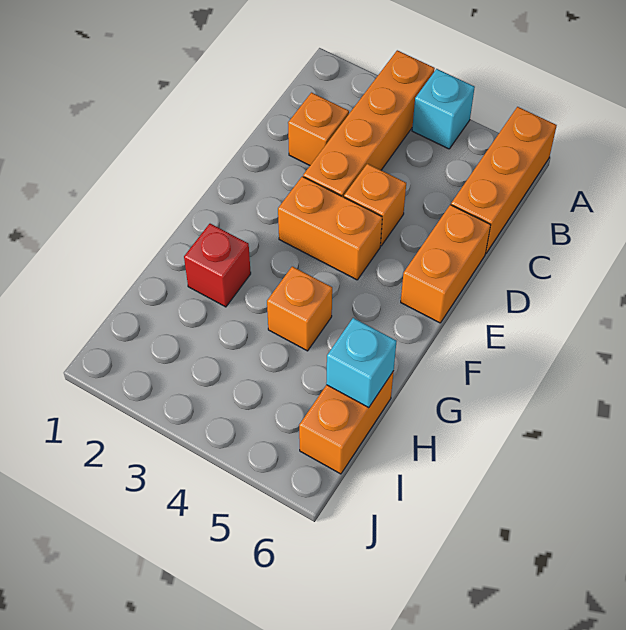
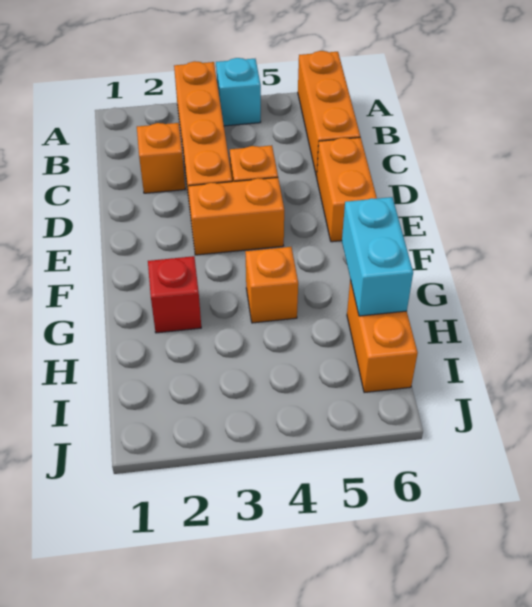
cyan brick H6 level 2 -> cyan brick G6:H6 level 2

